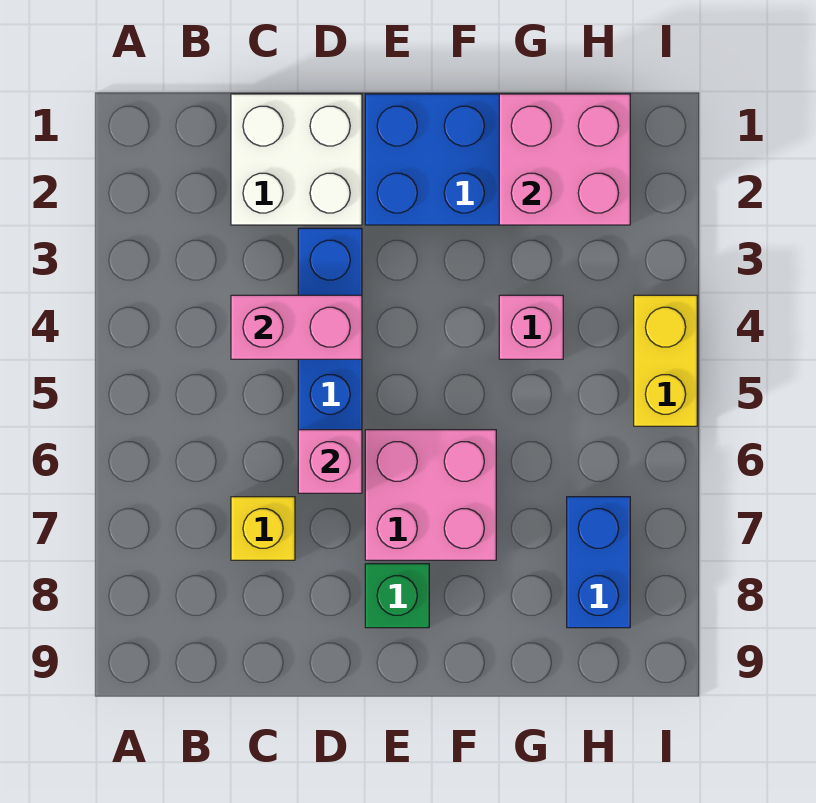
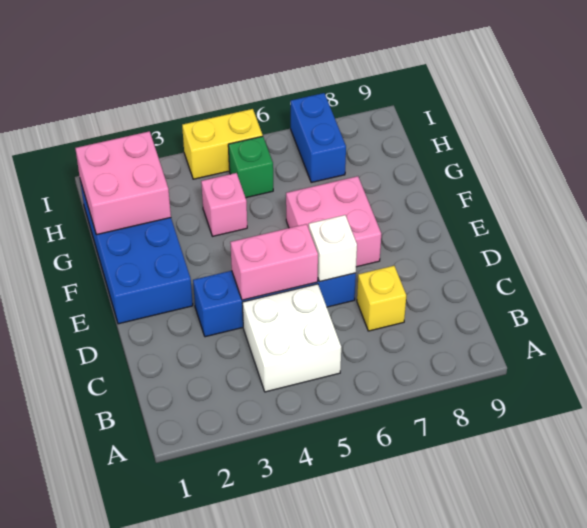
white brick C1:D2 level 1 -> white brick B4:C5 level 1
pink brick C4:D4 level 2 -> pink brick D4:D5 level 2
pink brick D6 level 2 -> white brick D6 level 2
green brick E8 level 1 -> green brick H5 level 1
blue brick H7:H8 level 1 -> blue brick H7:I7 level 1

